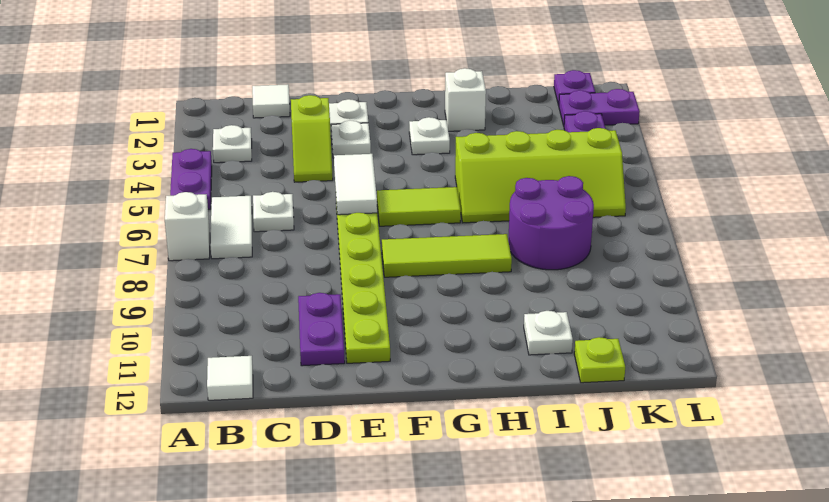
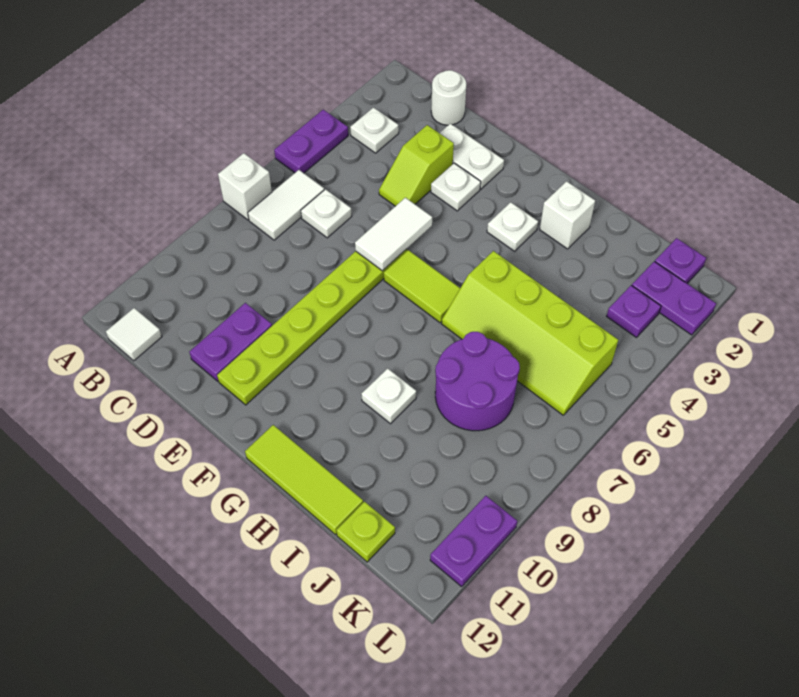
white tile C1 level 1 -> white round brick C1 level 1
lime tile F8:H8 level 1 -> lime tile G12:I12 level 1
white plate I11 level 1 -> white plate H9 level 1
none -> purple plate L10:L11 level 1

